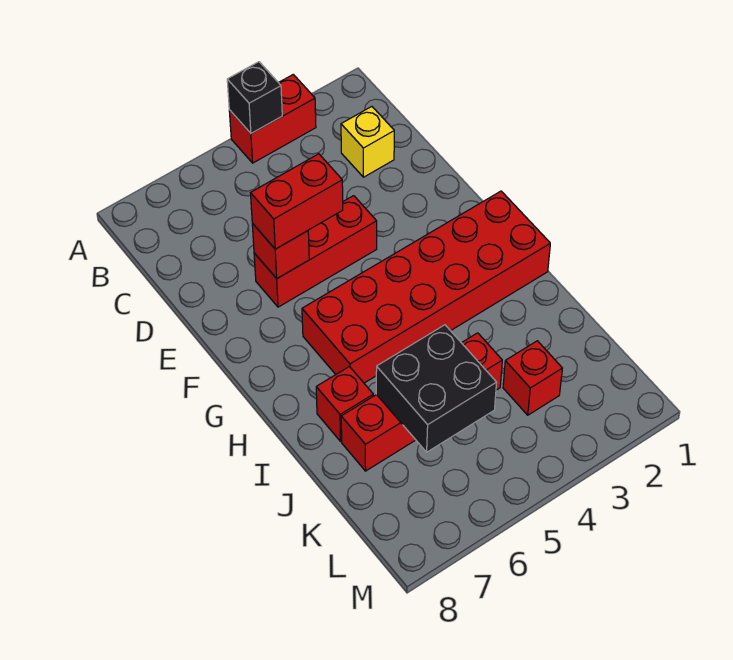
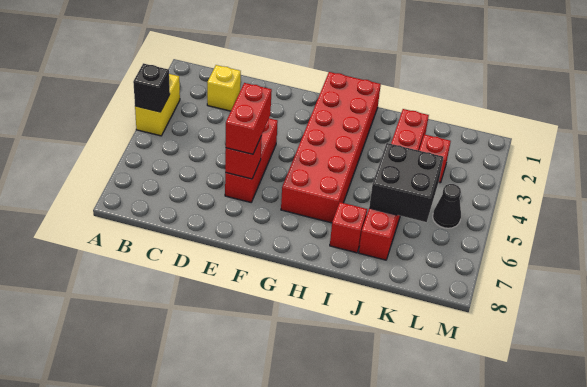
red brick A3:A4 level 1 -> yellow brick A3:A4 level 1
red brick J4:J7 level 1 -> red brick J2:J7 level 1
none -> black cone L5 level 1

